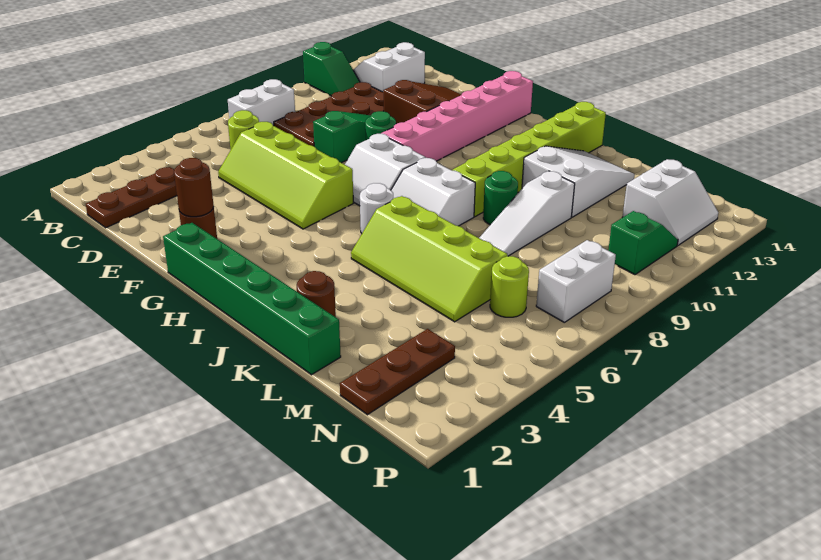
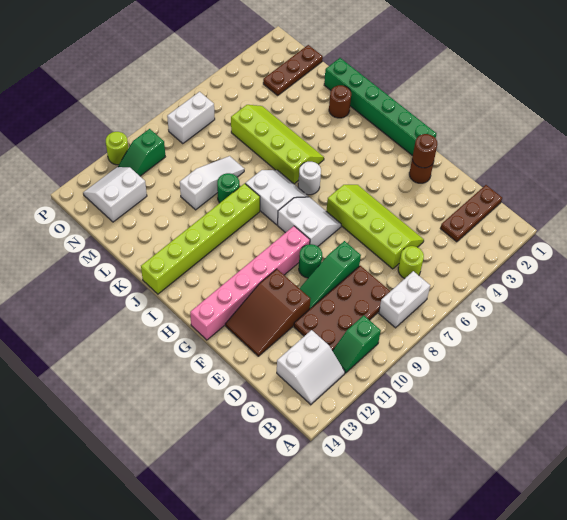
green slope A11:B11 level 1 top A -> green slope B10:B11 level 1 top 10
white slope K11:L13 level 1 top 11 -> none
lime round brick N6 level 1 -> lime round brick P11 level 1

